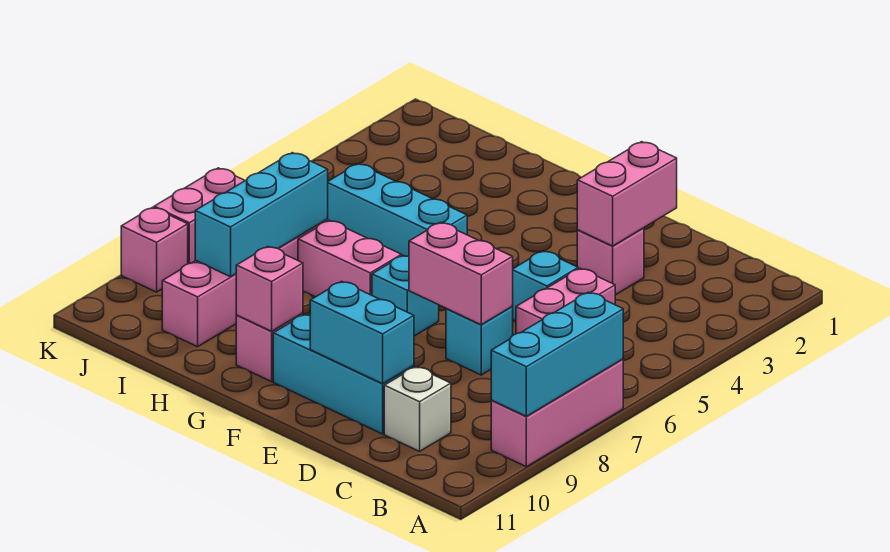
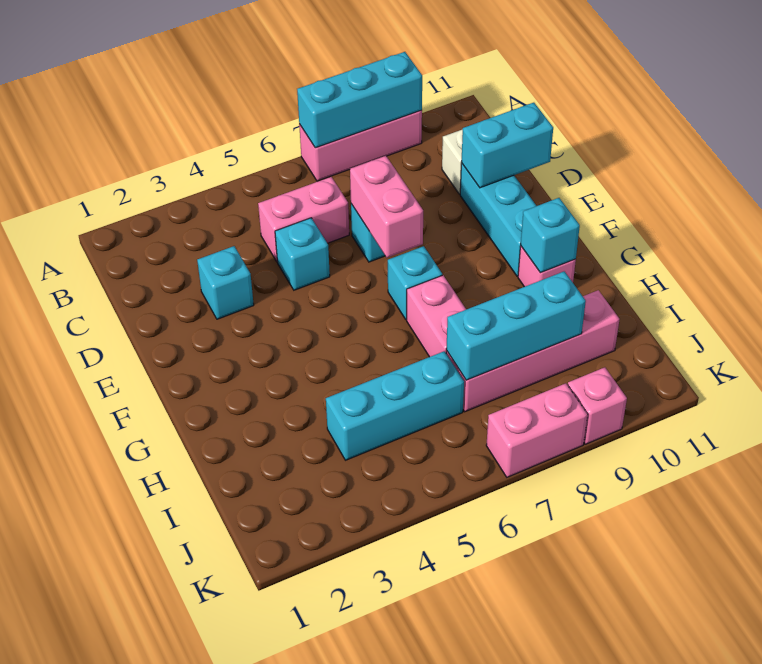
pink brick D2:D3 level 2 -> none
pink brick D3 level 1 -> cyan brick D3 level 1
cyan brick D10:E10 level 2 -> cyan brick D10:D11 level 2
cyan brick G5:I5 level 1 -> cyan brick I4:I6 level 1
pink brick G10 level 2 -> cyan brick G10 level 2

